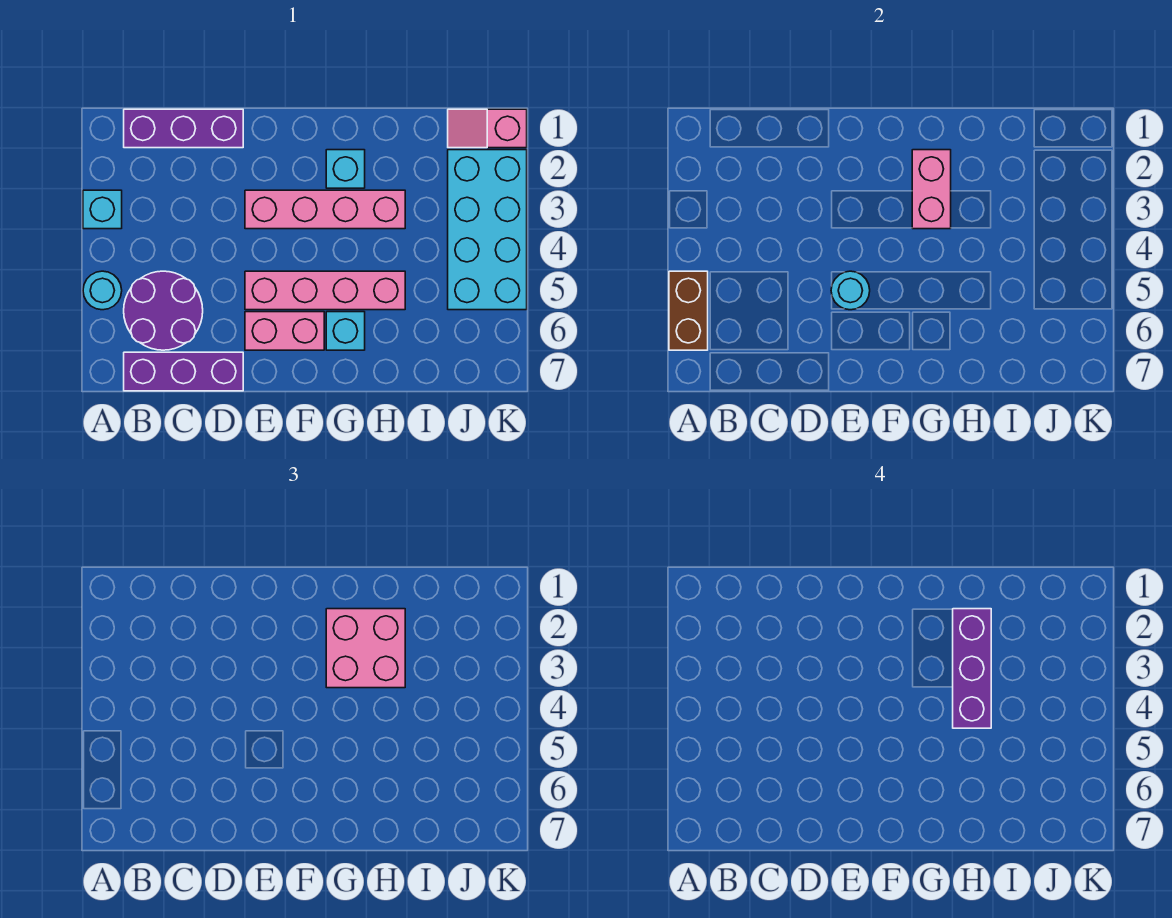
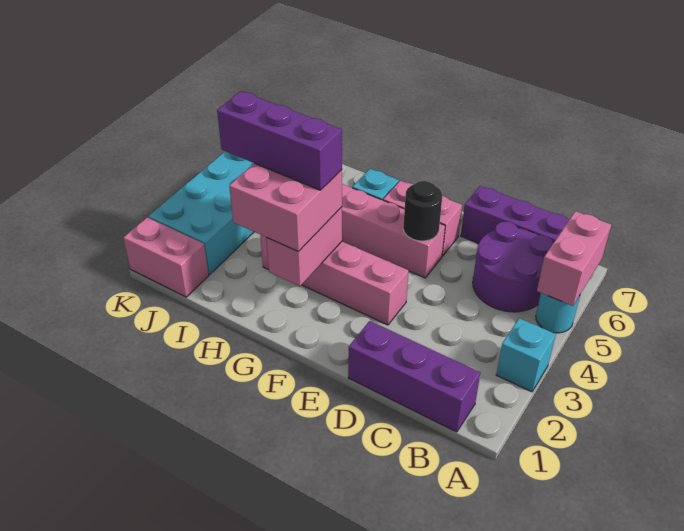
brown brick A5:A6 level 2 -> pink brick A5:A6 level 2
cyan round brick E5 level 2 -> black round brick E5 level 2
cyan brick G2 level 1 -> none
purple brick H2:H4 level 4 -> purple brick G3:I3 level 4
pink slope J1:K1 level 1 top K -> pink brick J1:K1 level 1

